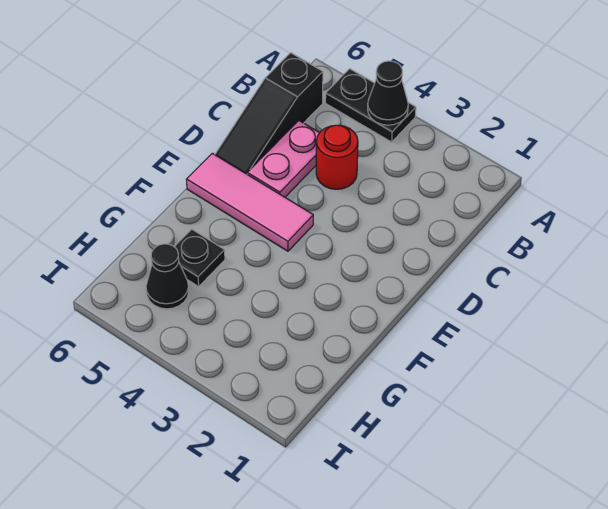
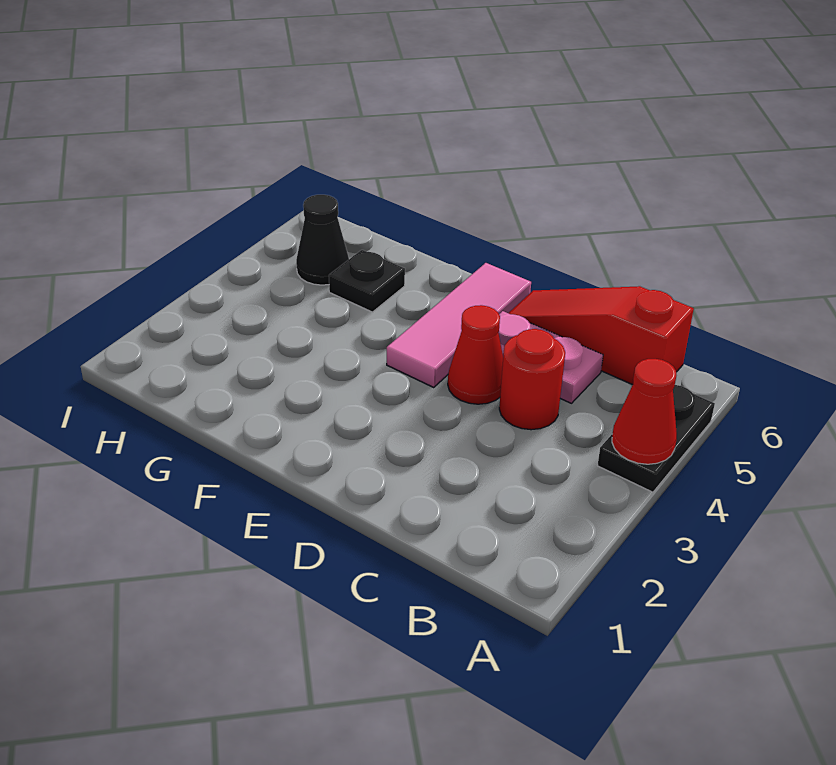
black cone A4 level 2 -> red cone A4 level 2
black slope B6:D6 level 1 top B -> red slope B6:D6 level 1 top B
none -> red cone D4 level 1

